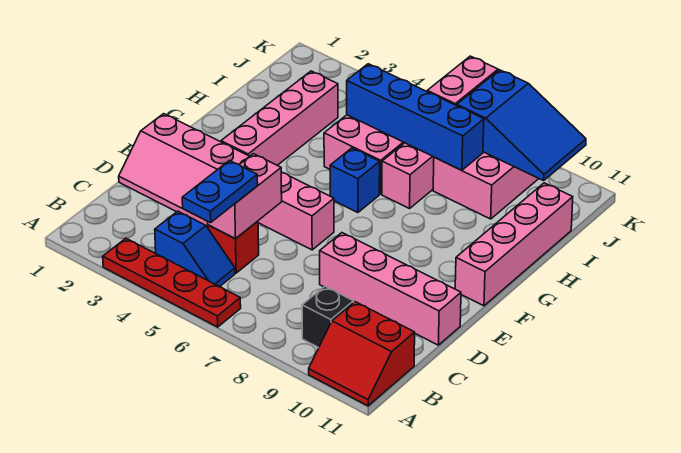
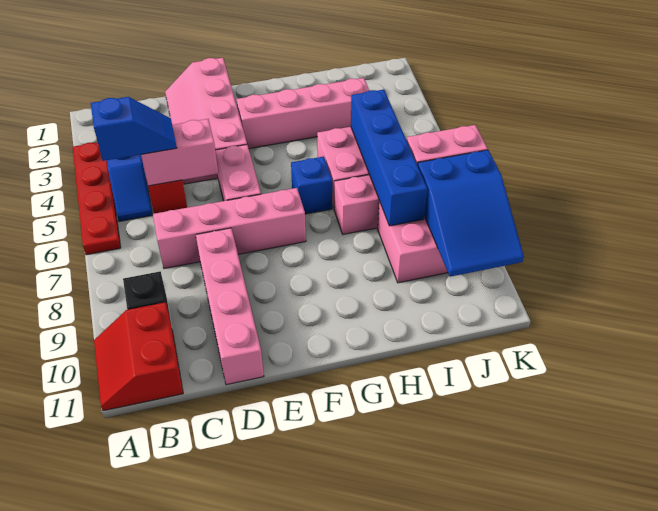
blue plate B5:C5 level 3 -> blue slope B5:C5 level 3 top B
pink brick F11:I11 level 1 -> pink brick C7:F7 level 1

